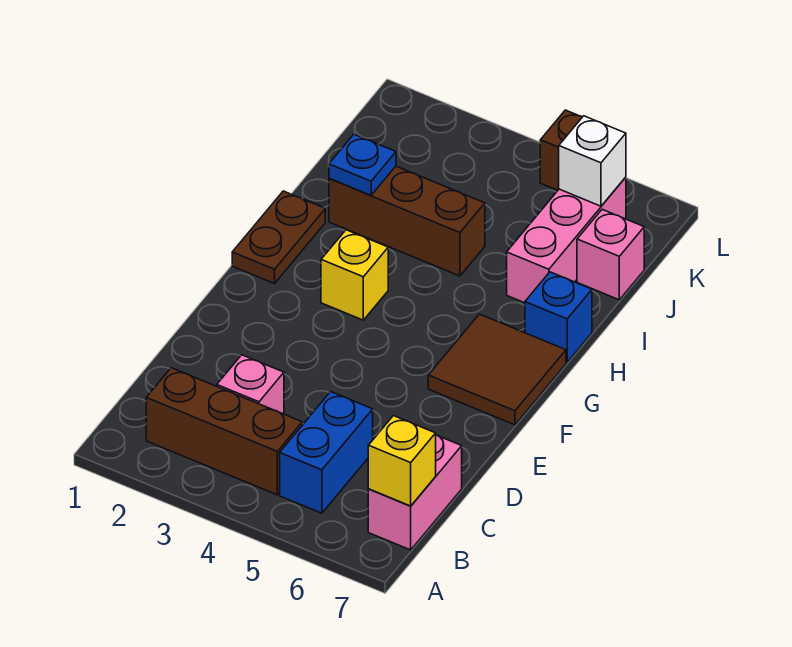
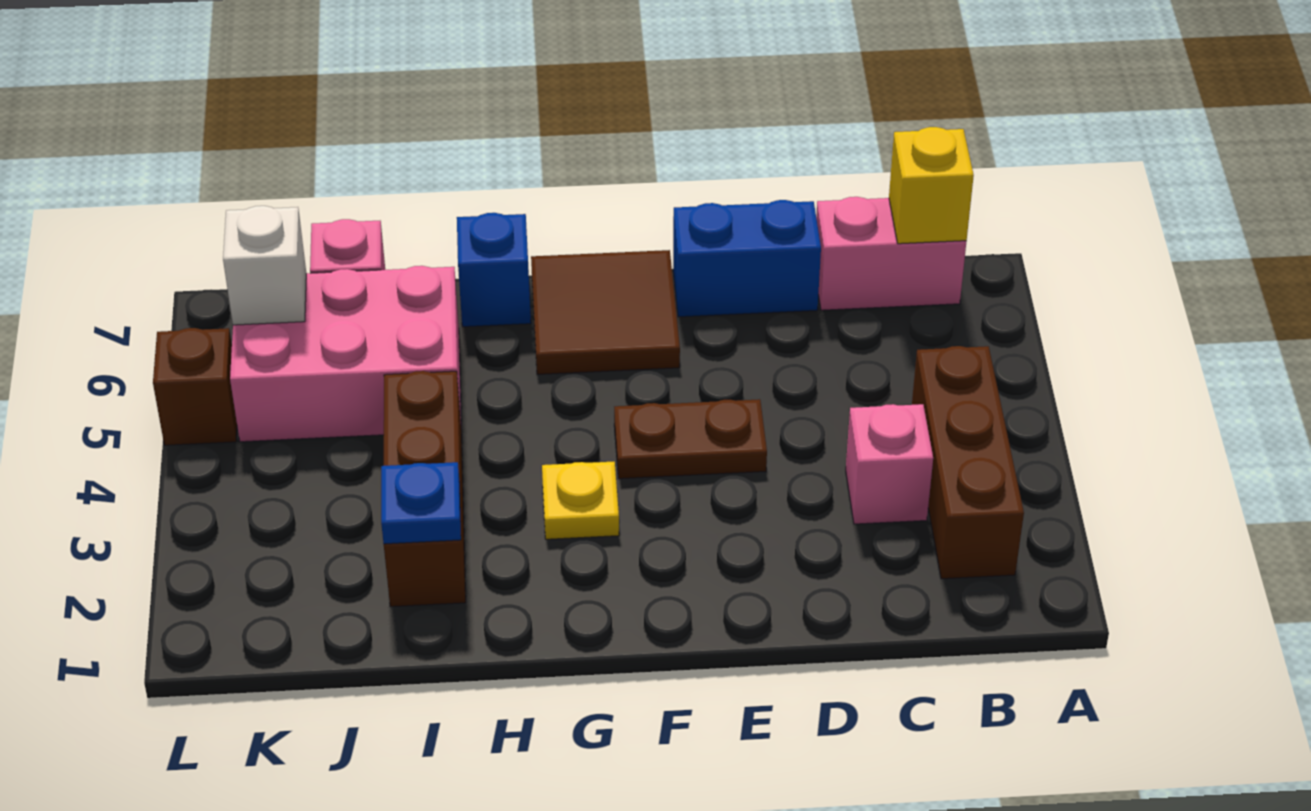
blue brick B5:C5 level 1 -> blue brick D7:E7 level 1
brown plate G1:H1 level 1 -> brown plate E4:F4 level 1
yellow brick G3 level 1 -> yellow plate G3 level 1
pink brick I6:K6 level 1 -> pink brick I5:K6 level 1

